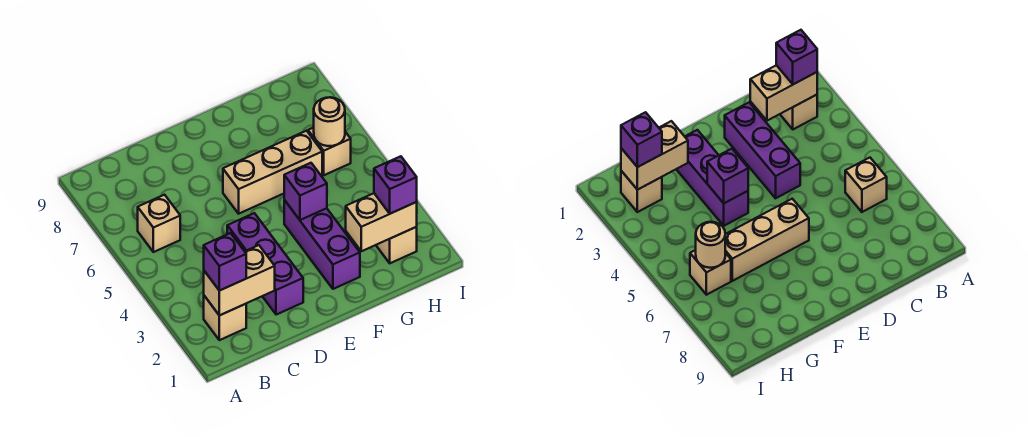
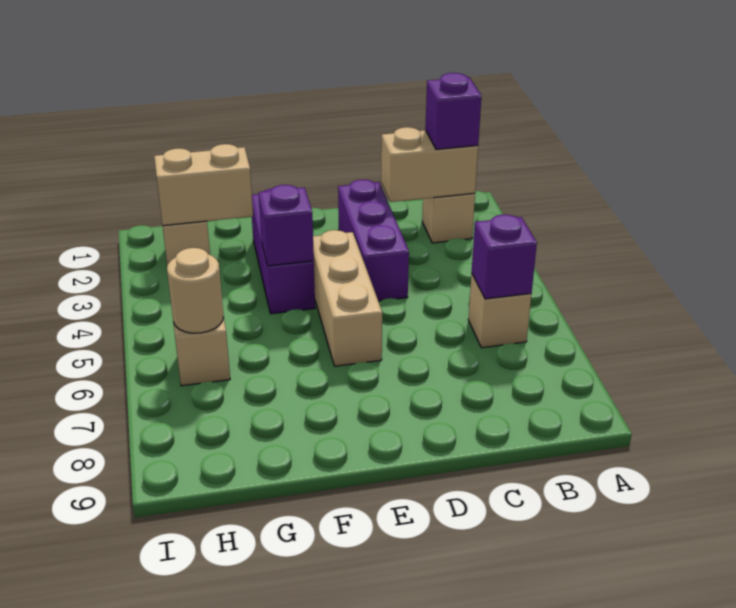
tan brick E6:G6 level 1 -> tan brick E4:E6 level 1
purple brick H2 level 3 -> purple brick B6 level 2

